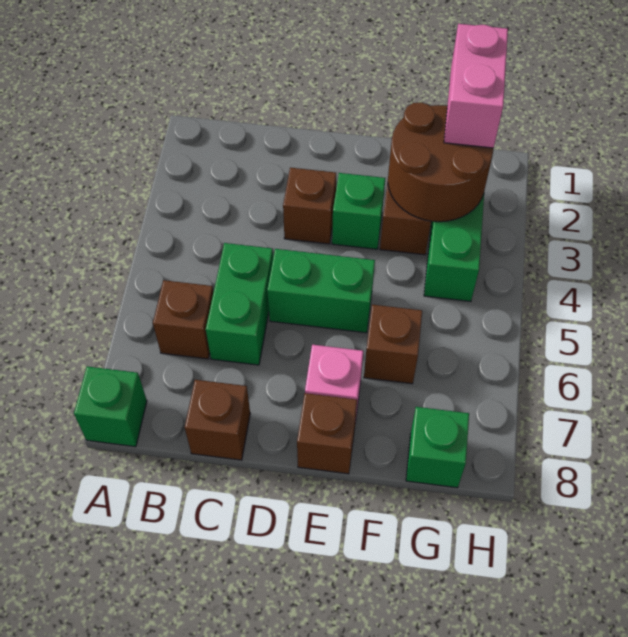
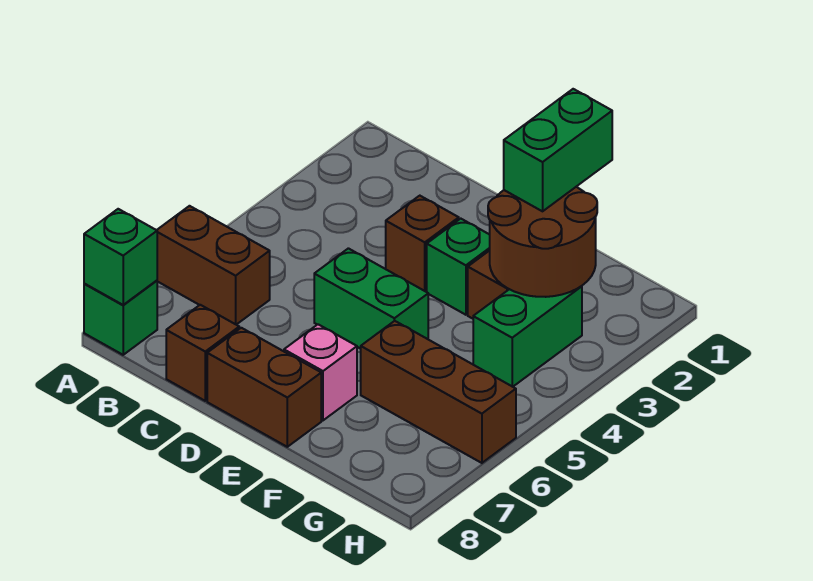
brown brick B6 level 1 -> brown brick A6:B6 level 1
green brick C5:C6 level 1 -> green brick F1:F2 level 3
brown brick E8 level 1 -> brown brick D8:E8 level 1
brown brick F6 level 1 -> brown brick F6:H6 level 1
pink brick G1:G2 level 3 -> none
green brick G8 level 1 -> green brick A8 level 2

